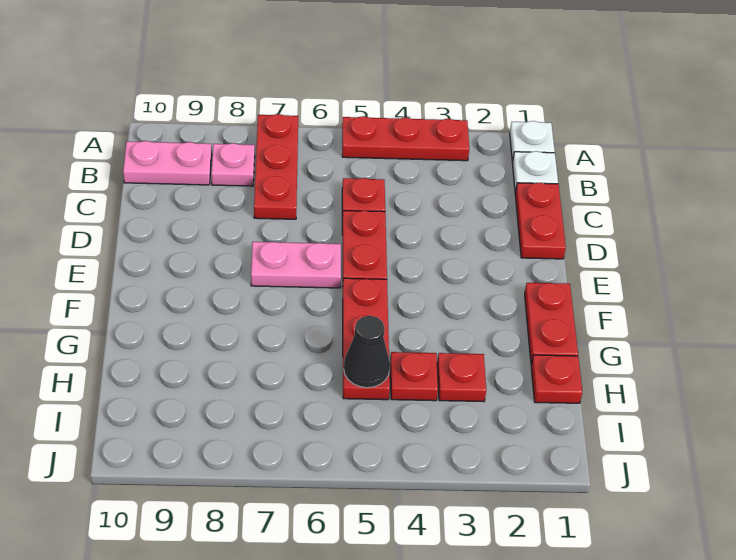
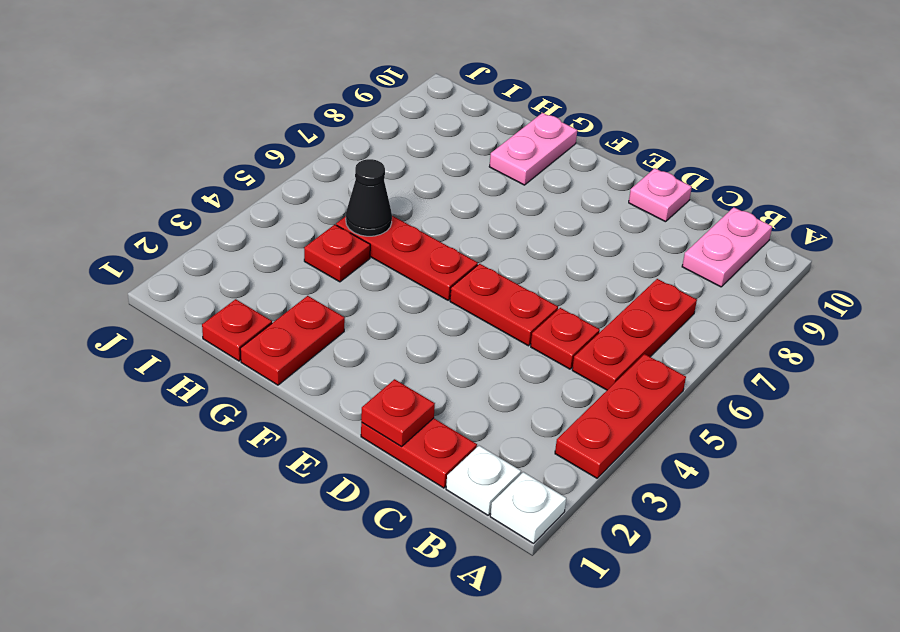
red plate A7:C7 level 1 -> red plate B5:B7 level 1
pink plate B8 level 1 -> pink plate D10 level 1
pink plate E6:E7 level 1 -> pink plate G9:G10 level 1
red plate F1:G1 level 1 -> red plate G1:G2 level 1
red plate H3 level 1 -> red plate D1 level 2

